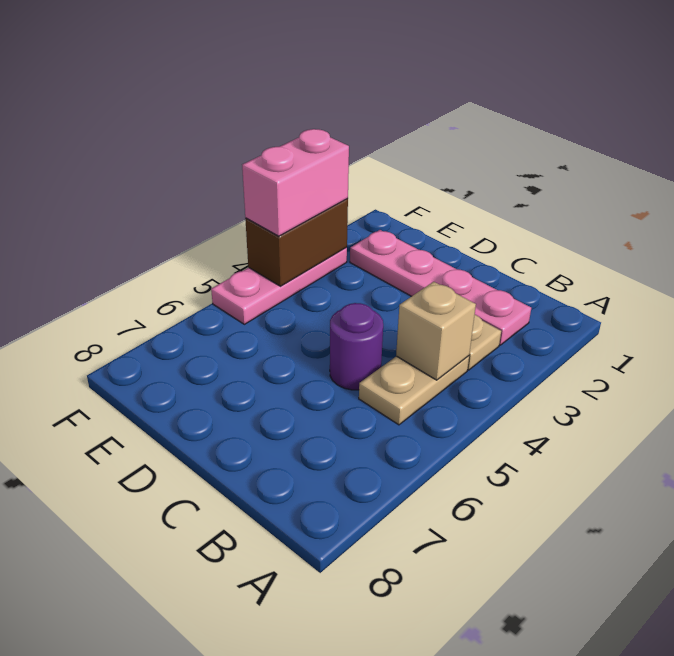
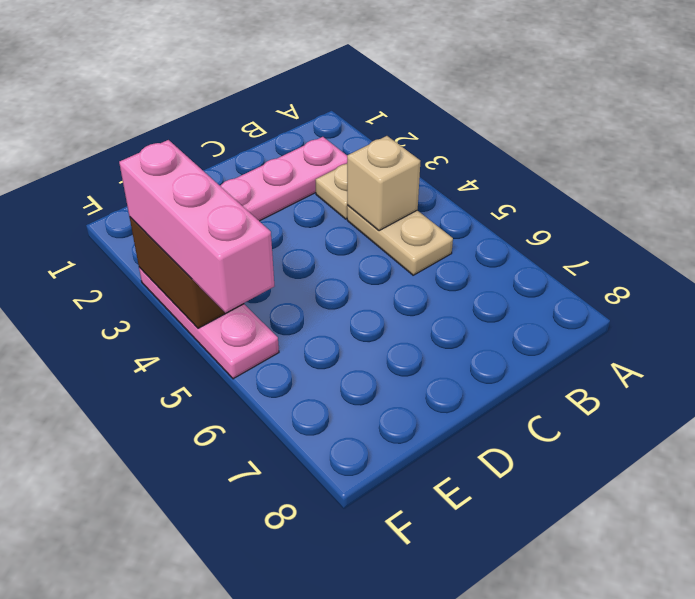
purple round brick C5 level 1 -> none
pink brick F3:F4 level 3 -> pink brick F3:F5 level 3

